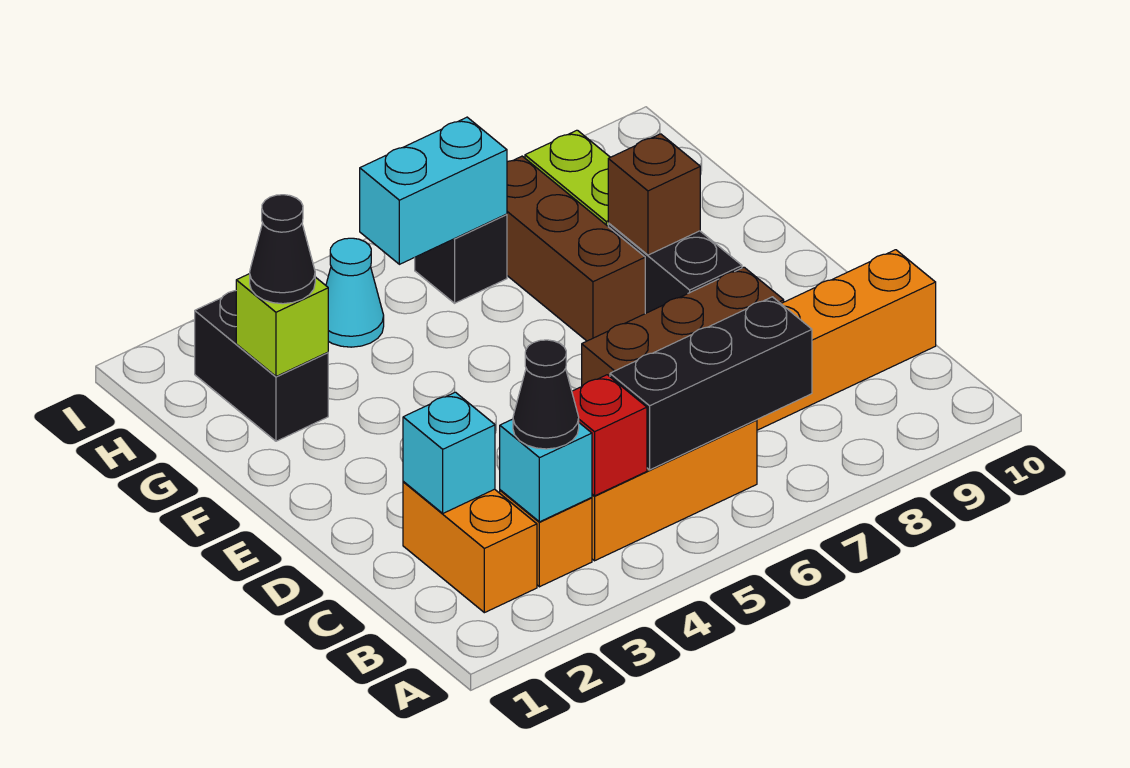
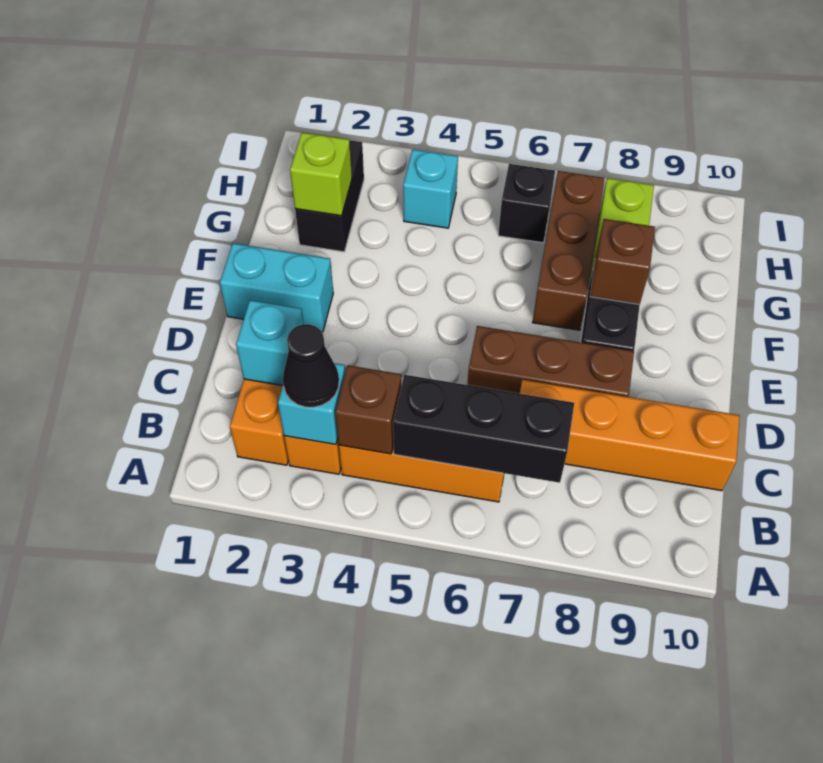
red brick B4 level 2 -> brown brick B4 level 2
black cone G2 level 3 -> none
cyan cone H4 level 1 -> cyan brick H4 level 1
cyan brick H5:H6 level 2 -> cyan brick E1:E2 level 1

